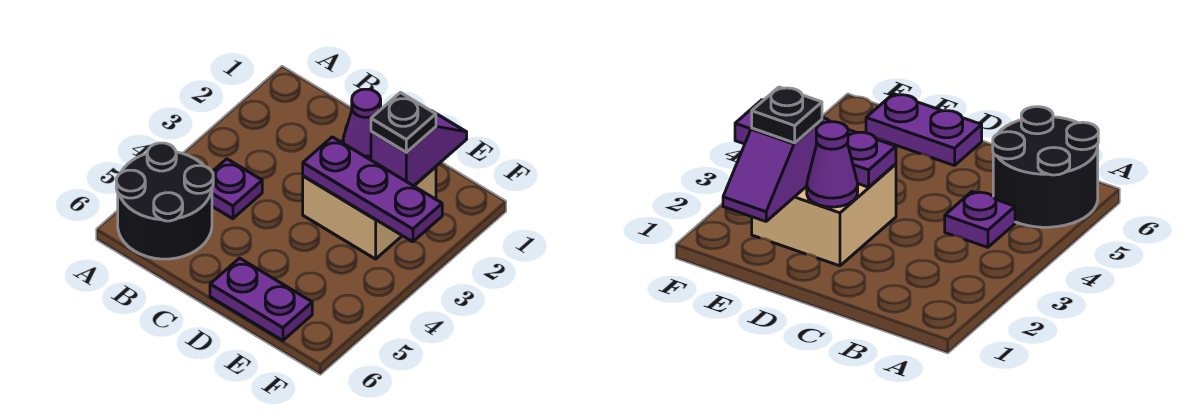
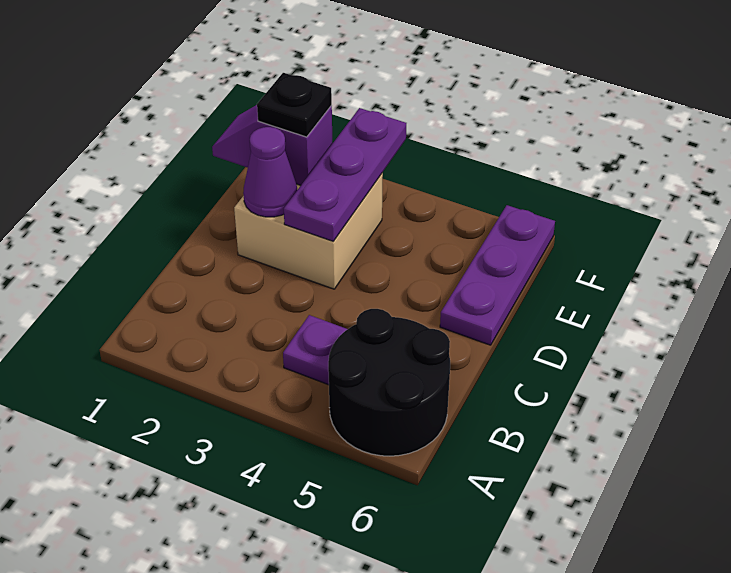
purple plate D6:E6 level 1 -> purple plate D6:F6 level 1

